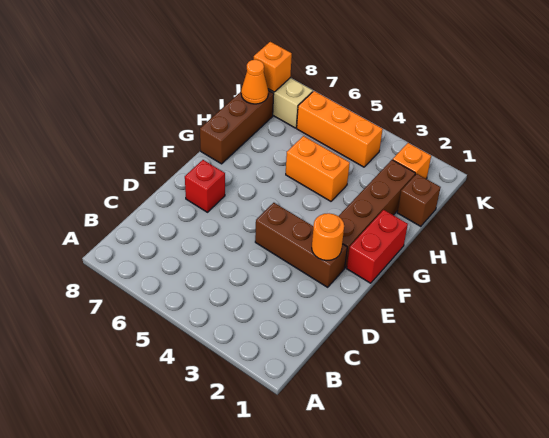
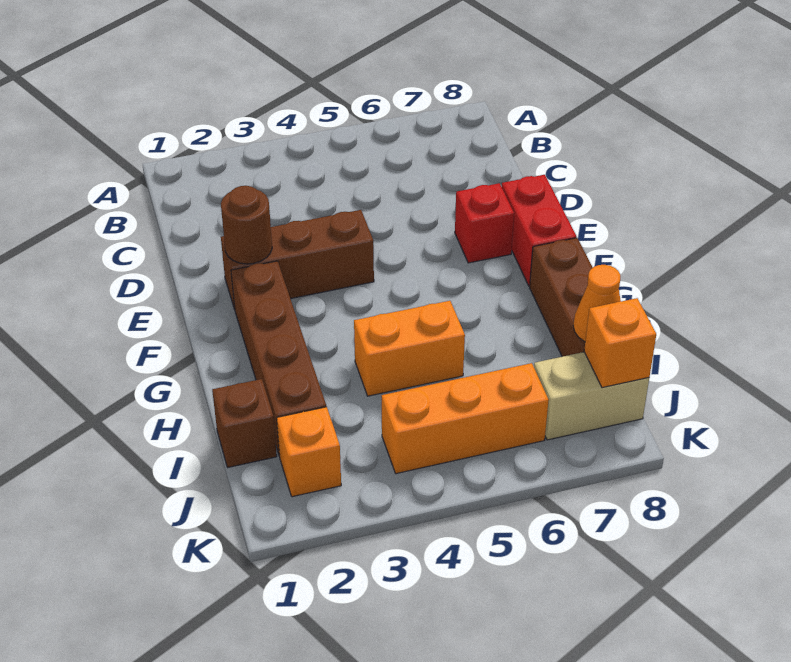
orange round brick E2 level 2 -> brown round brick E2 level 2
red brick F1:G1 level 1 -> red brick E8:F8 level 1

